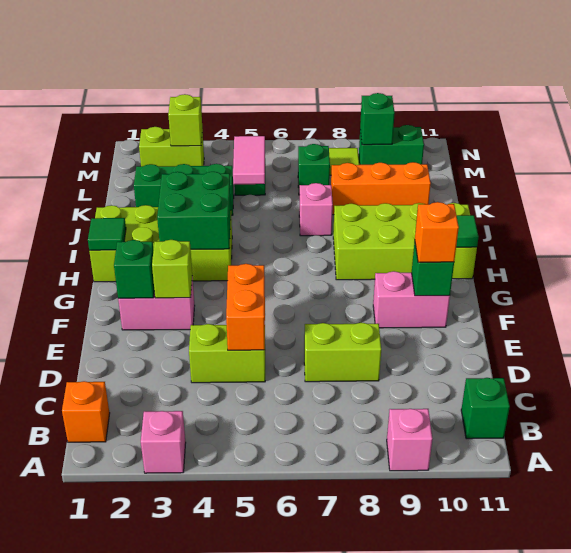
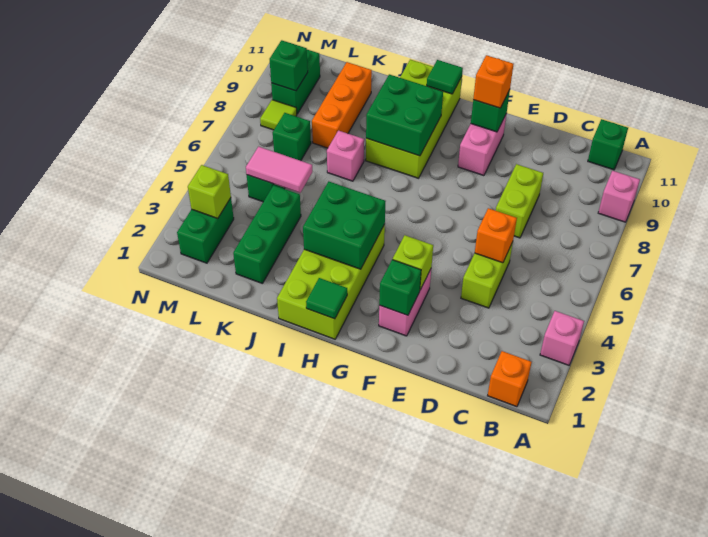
orange brick D5:E5 level 2 -> orange brick D5 level 2
none -> green brick H8:I9 level 2
lime brick M2:M3 level 1 -> green brick M2:M3 level 1

